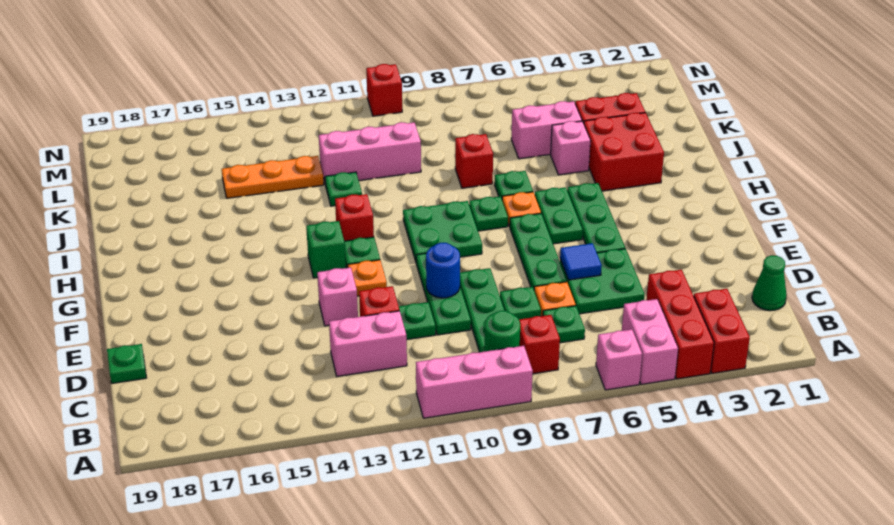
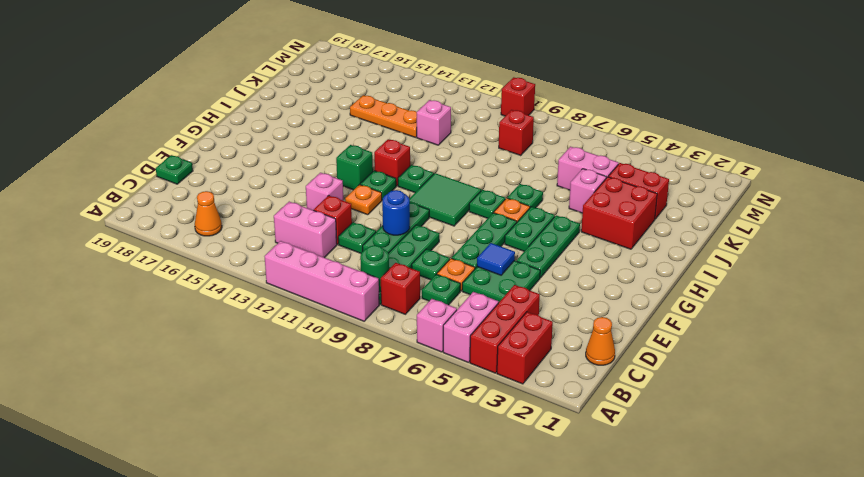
pink brick A9:A11 level 1 -> pink brick A9:A12 level 1
none -> orange cone B16 level 1
green cone C1 level 1 -> orange cone C1 level 1
green plate G9:H10 level 1 -> green tile G9:H10 level 1
red brick J8 level 1 -> red brick L9 level 1
green plate J12 level 1 -> green plate H11 level 1
pink brick K10:K12 level 1 -> pink brick K12 level 1

